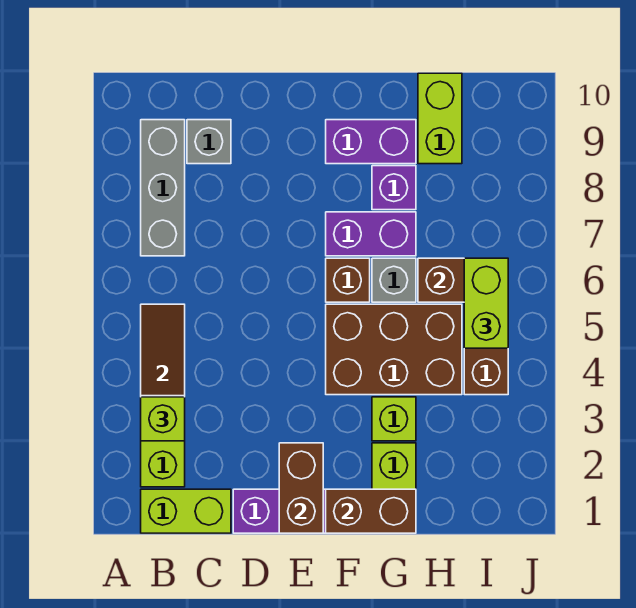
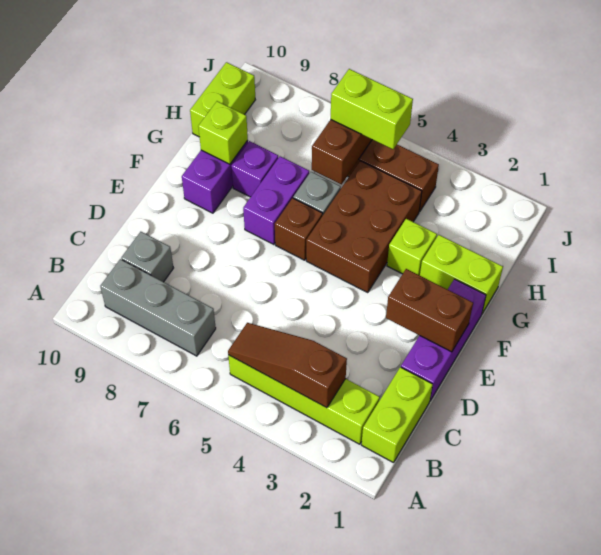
lime brick B3 level 3 -> lime brick G9 level 2
brown brick F1:G1 level 2 -> none
lime brick H9:H10 level 1 -> lime brick H10:I10 level 1

